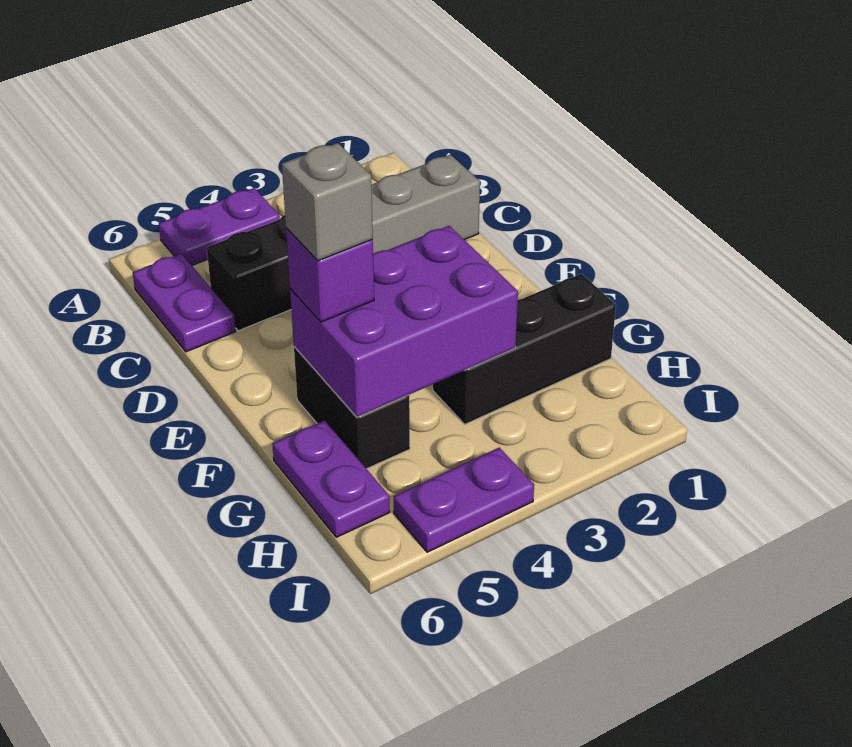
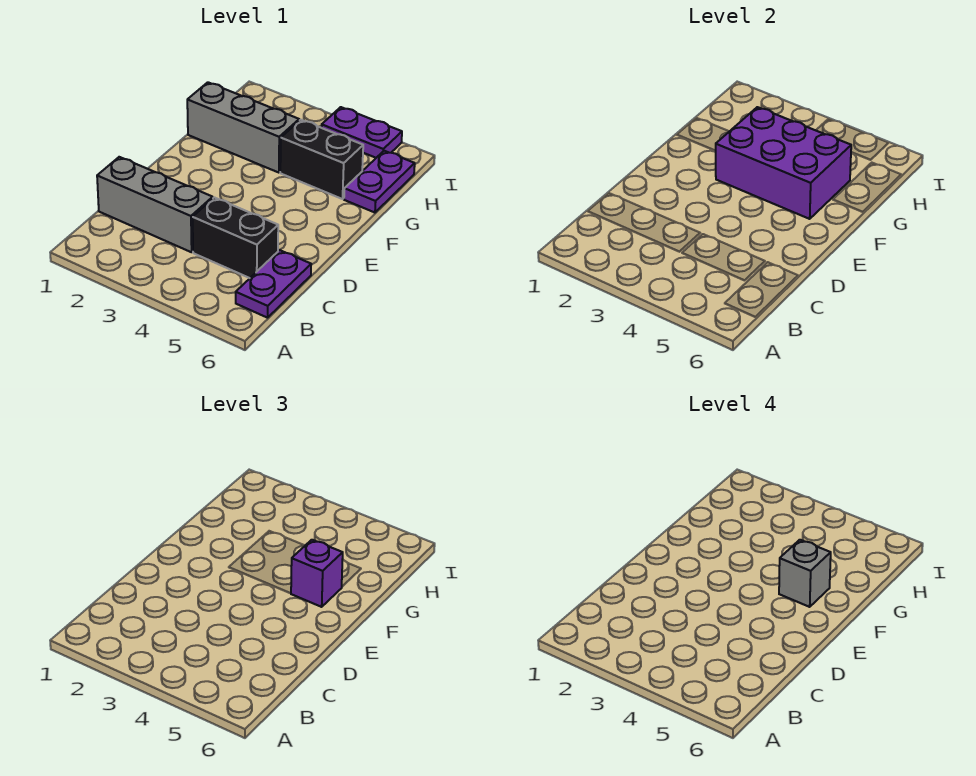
purple plate A4:A5 level 1 -> none
black brick F5:G5 level 1 -> black brick G4:G5 level 1
black brick G1:G3 level 1 -> grey brick G1:G3 level 1

